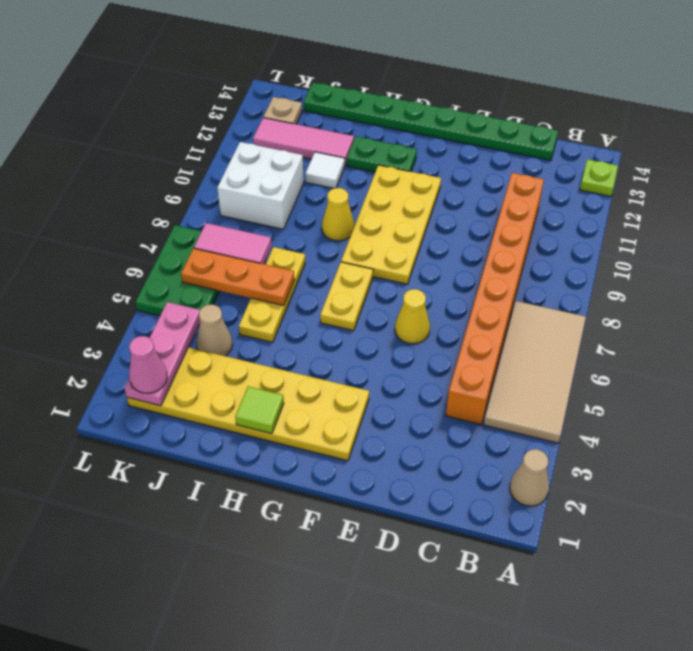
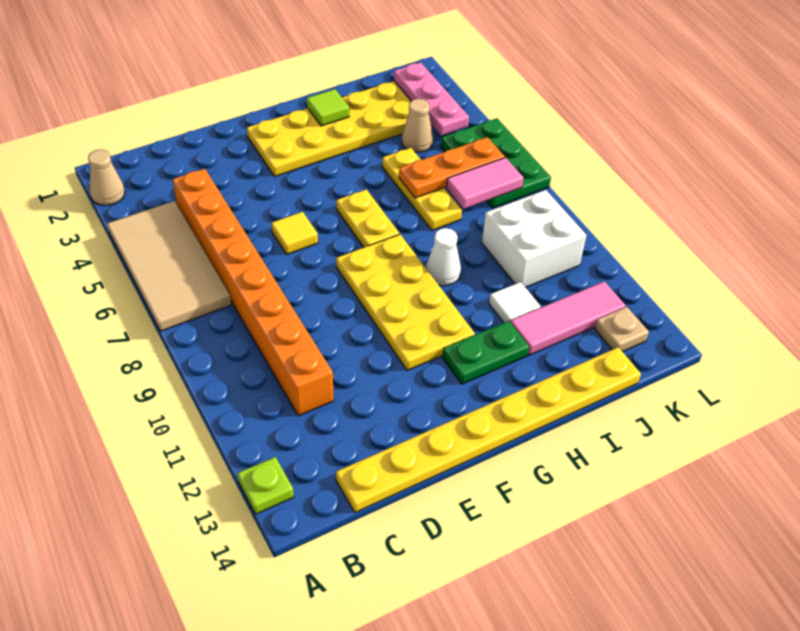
green plate C14:J14 level 1 -> yellow plate C14:J14 level 1
yellow cone E6 level 1 -> yellow tile E6 level 1
yellow cone H9 level 1 -> white cone H9 level 1
pink cone K2 level 3 -> none

